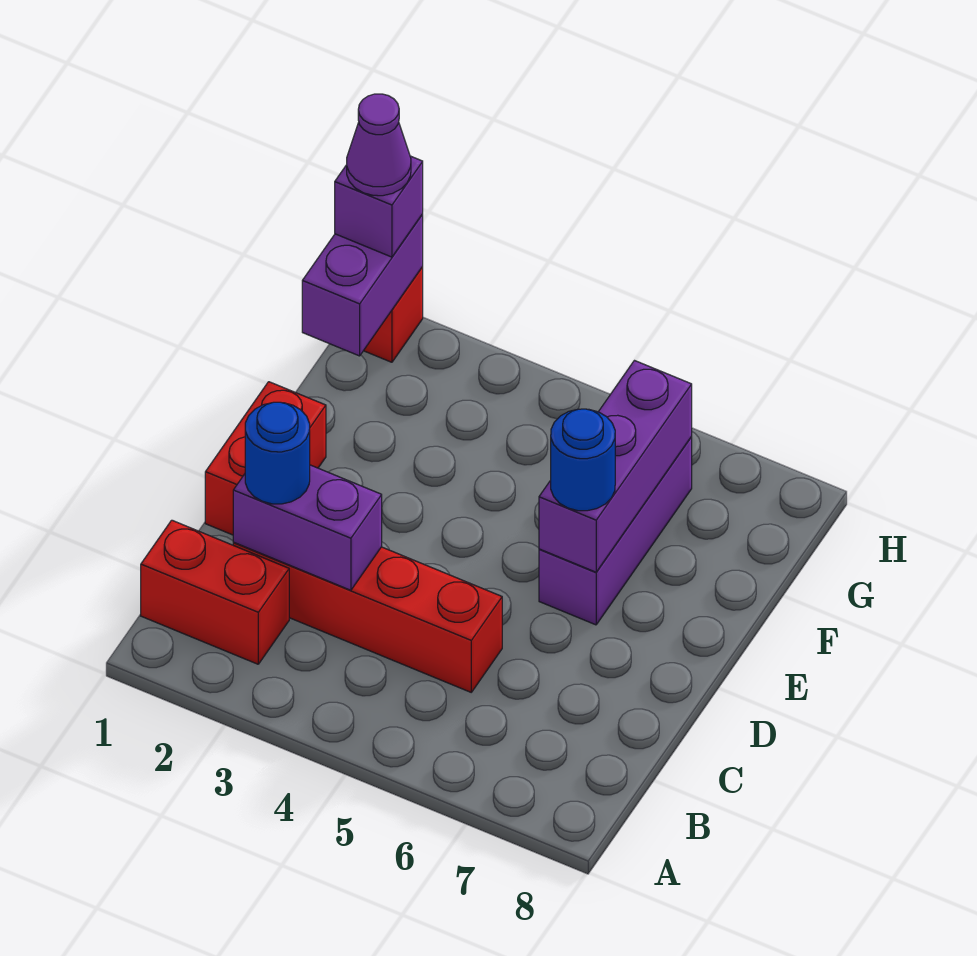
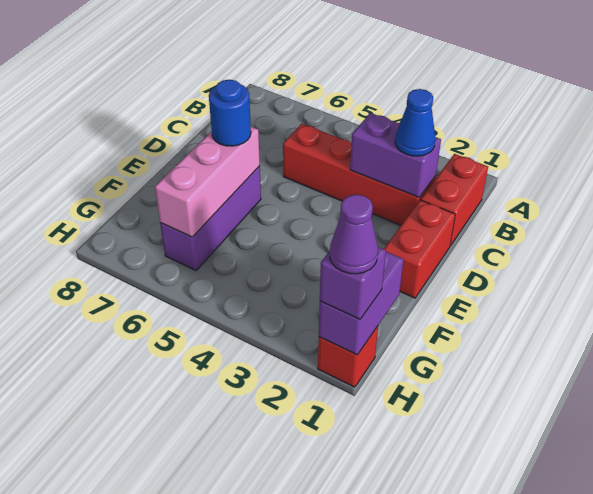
red brick B1:B2 level 1 -> red brick B1:C1 level 1
blue round brick C2 level 3 -> blue cone C2 level 3
purple brick E6:G6 level 2 -> pink brick E6:G6 level 2

